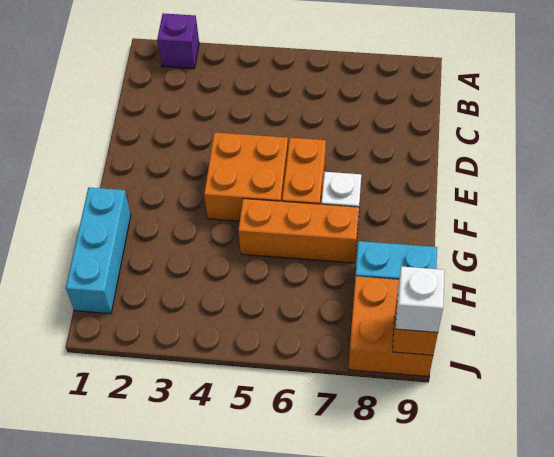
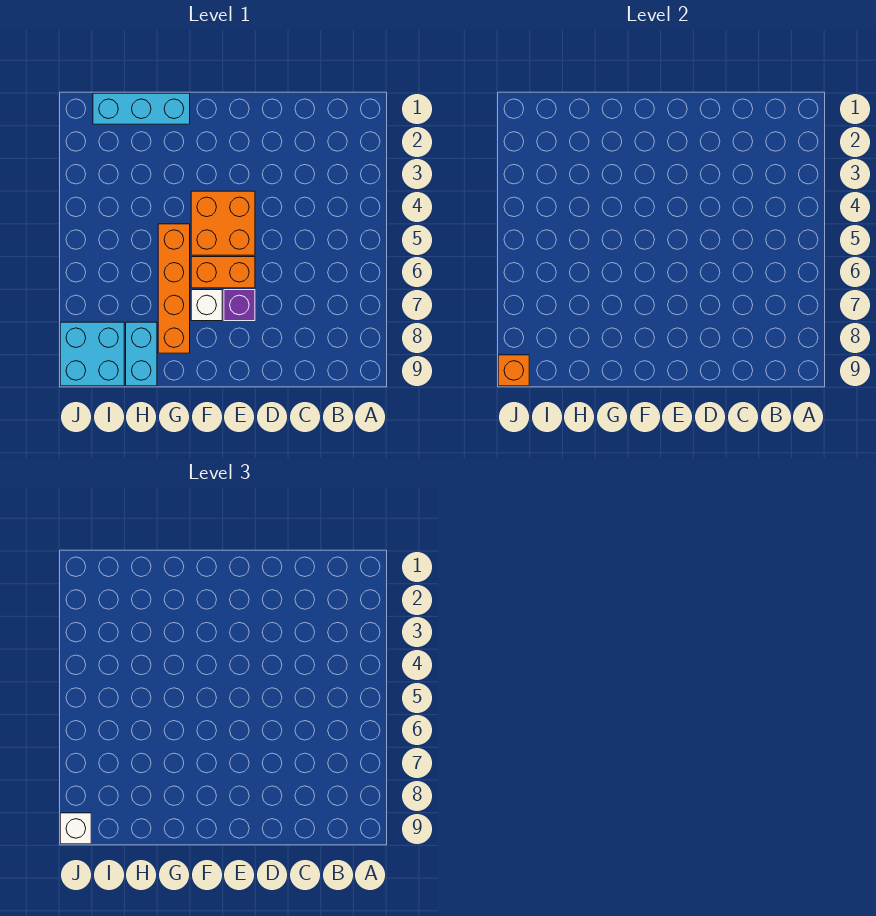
purple brick A2 level 1 -> purple brick E7 level 1
orange brick G5:G7 level 1 -> orange brick G5:G8 level 1
orange brick I8:J9 level 1 -> cyan brick I8:J9 level 1

